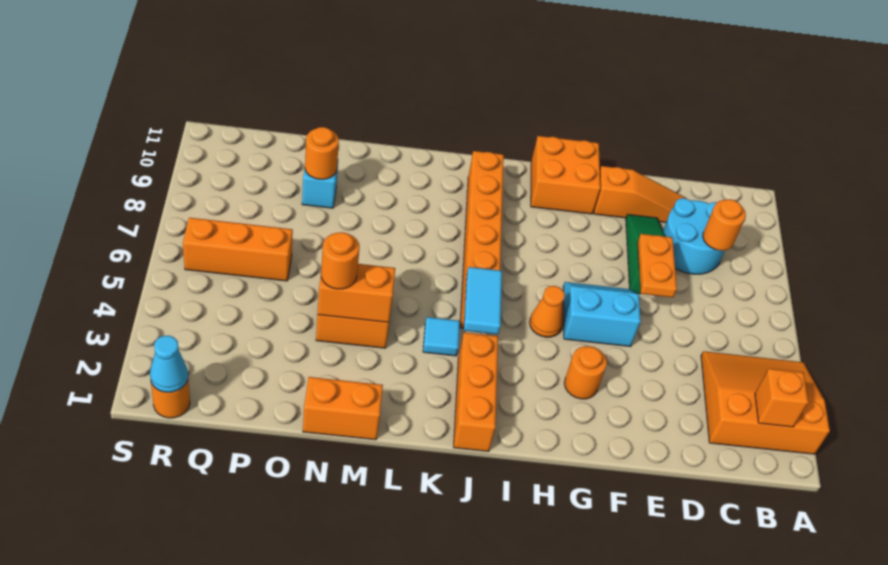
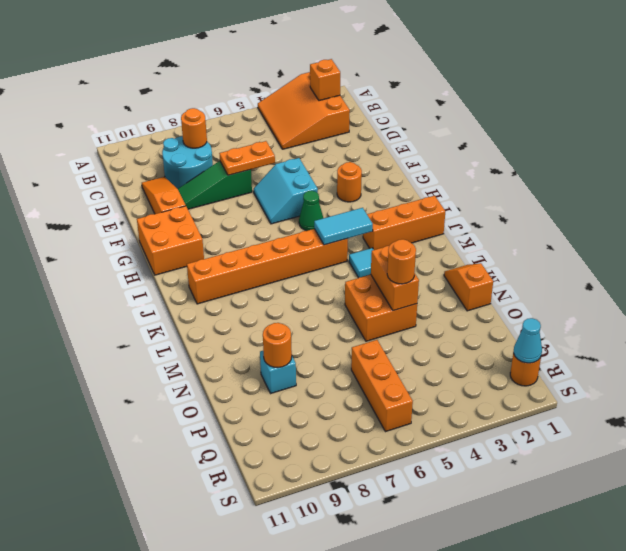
orange cone H5 level 1 -> green cone H5 level 1
orange brick M1:N1 level 1 -> orange slope M1:N1 level 1 top N

